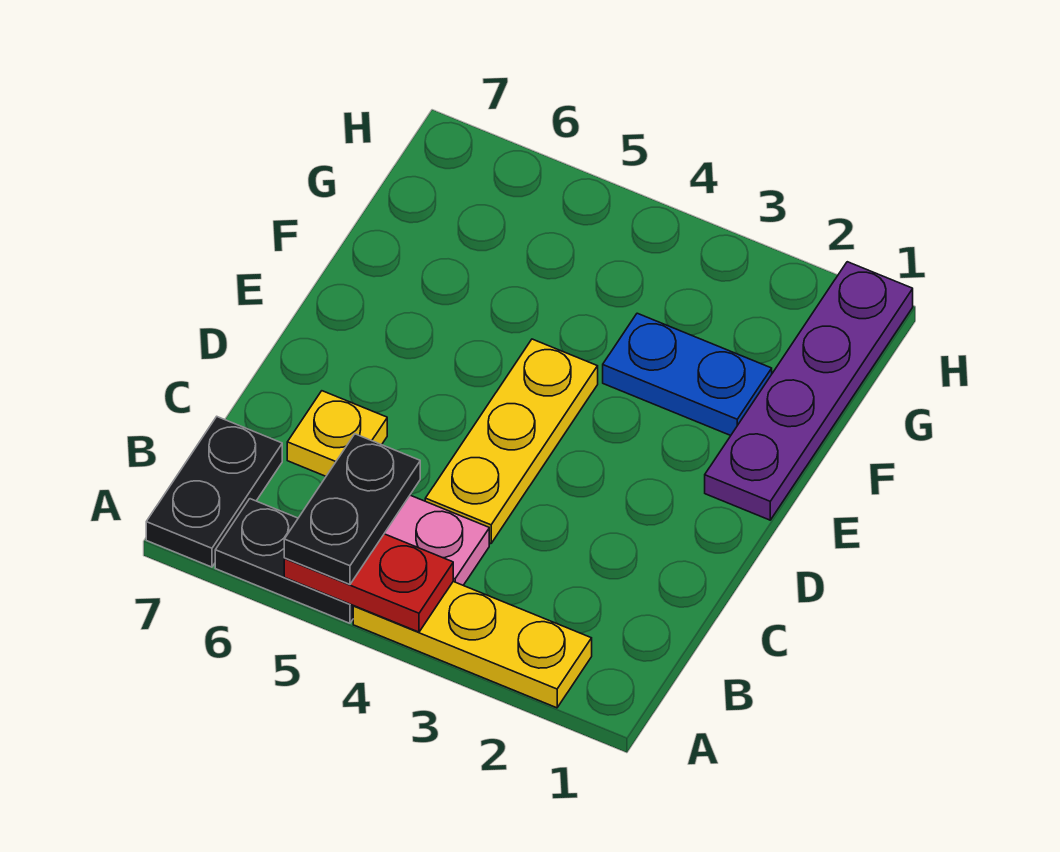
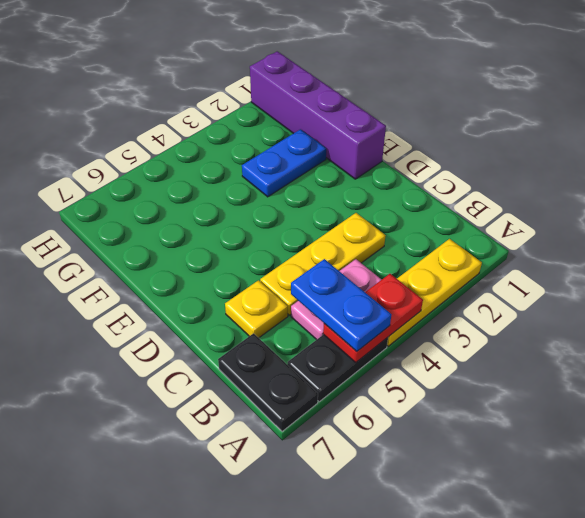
black plate A5:B5 level 3 -> blue plate A5:B5 level 3
yellow plate C4:E4 level 1 -> yellow plate C3:C5 level 1
purple plate E1:H1 level 1 -> purple brick E1:H1 level 1

